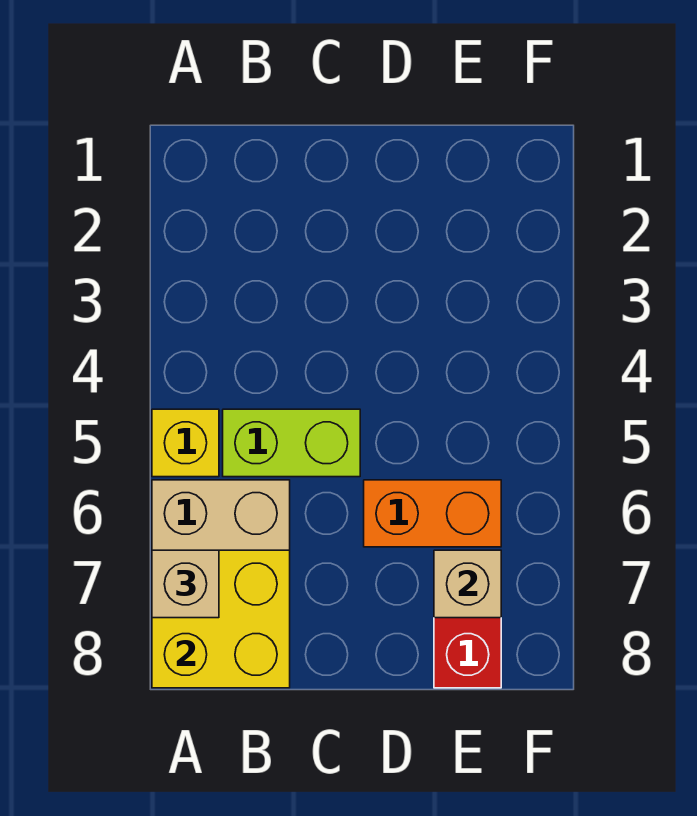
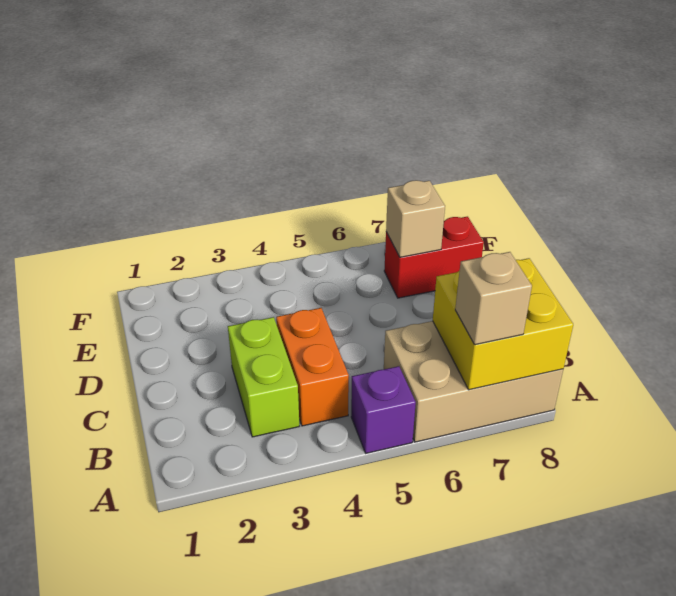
yellow brick A5 level 1 -> purple brick A5 level 1
lime brick B5:C5 level 1 -> lime brick B3:C3 level 1
orange brick D6:E6 level 1 -> orange brick B4:C4 level 1

